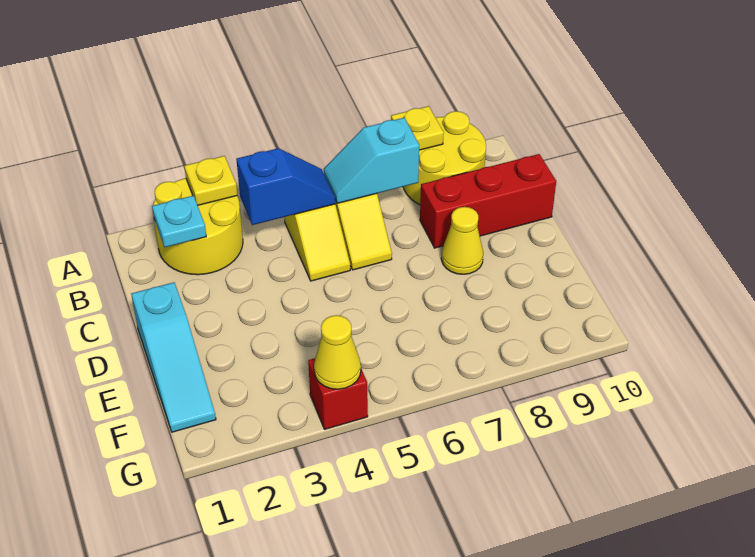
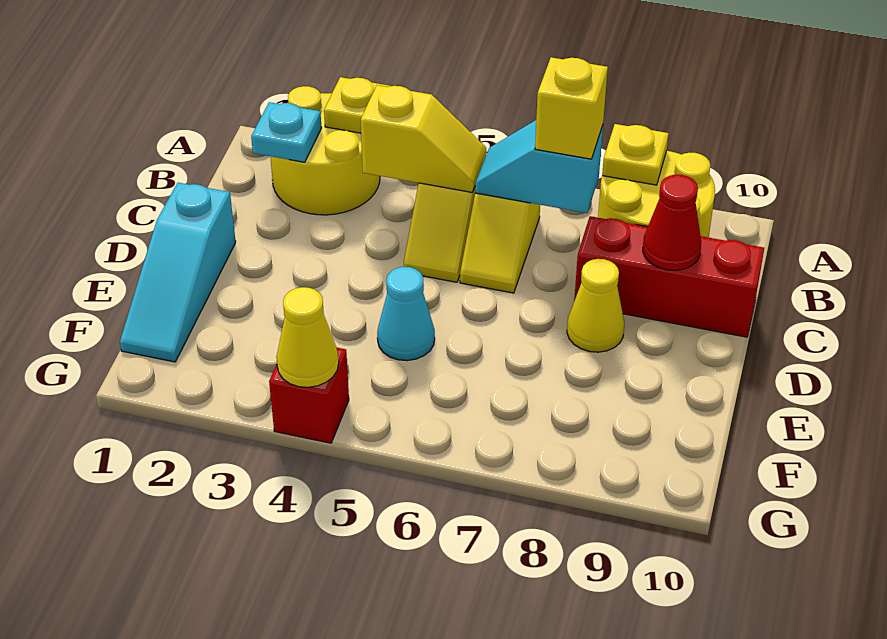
blue slope B4:B5 level 2 top 4 -> yellow slope B4:B5 level 2 top 4
none -> yellow brick B7 level 3
none -> red cone C9 level 2
none -> cyan cone E5 level 1

